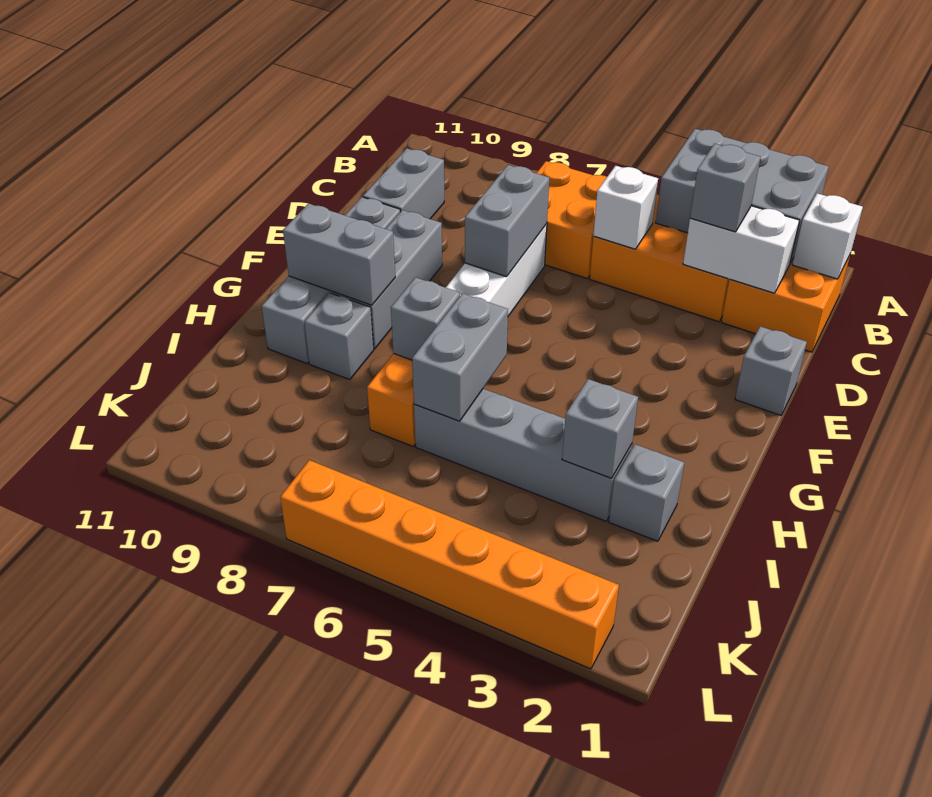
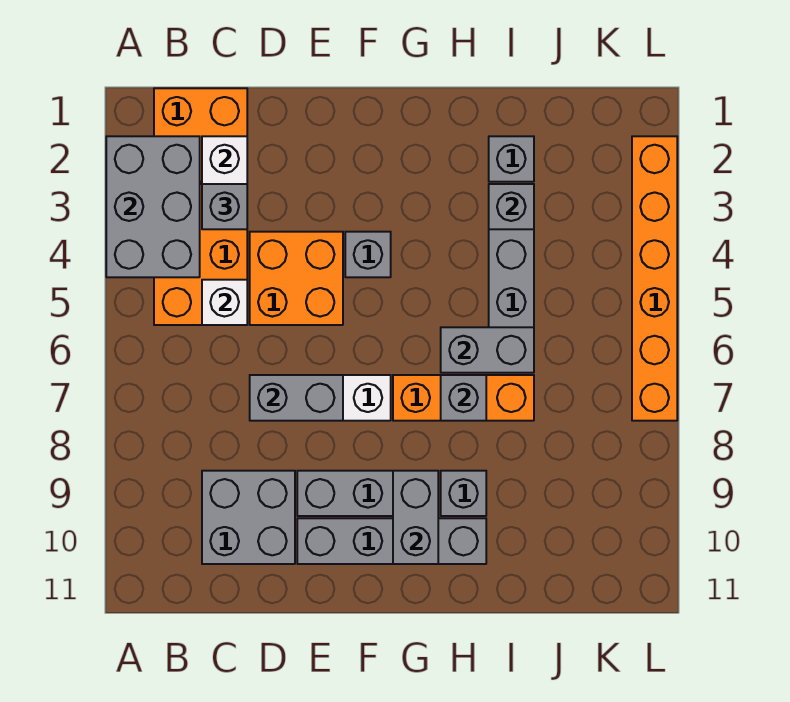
white brick B1 level 2 -> none
orange brick B6:C7 level 1 -> orange brick D4:E5 level 1
grey brick C10:D10 level 1 -> grey brick C9:D10 level 1
grey brick E1 level 1 -> grey brick F4 level 1

